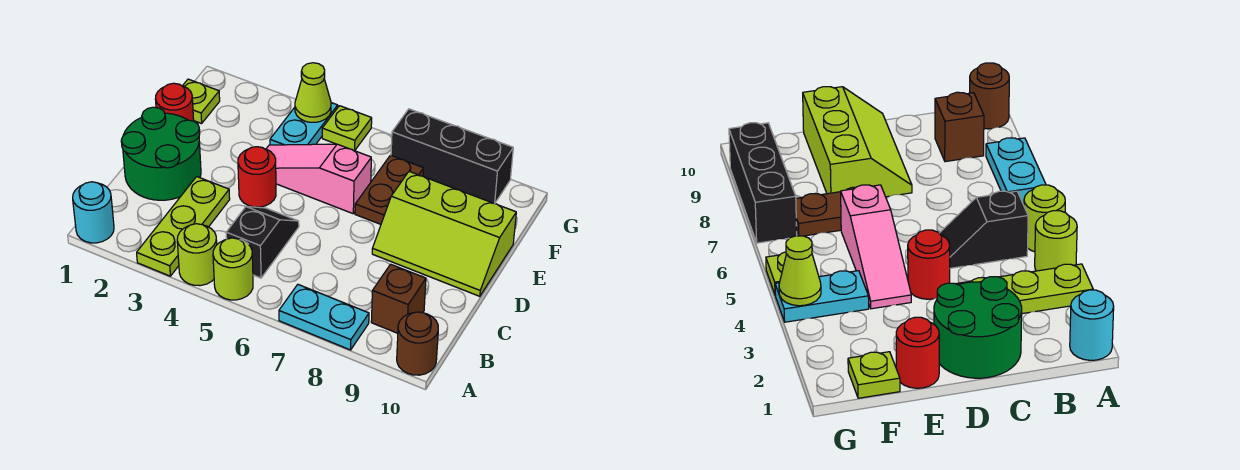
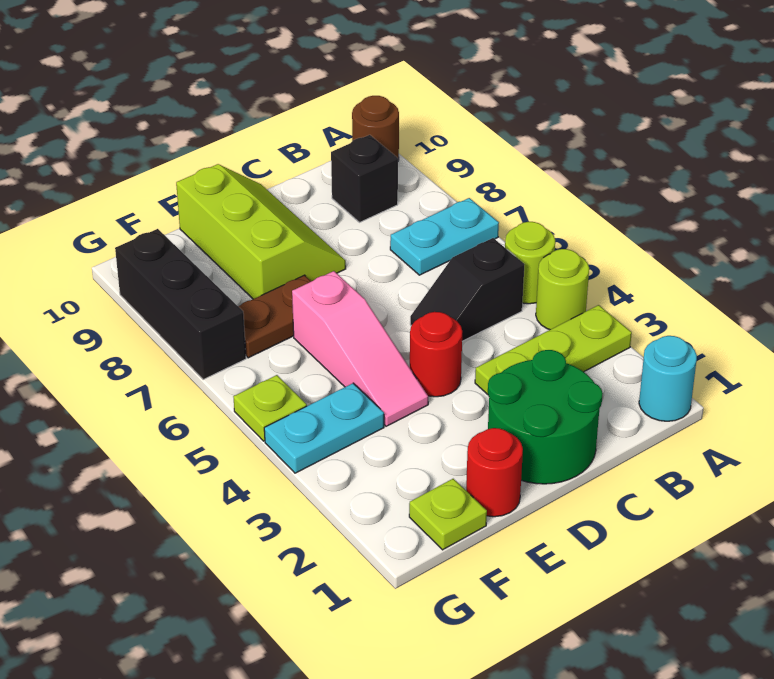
cyan plate A7:A8 level 1 -> cyan plate A7:B7 level 1
brown brick B9 level 1 -> black brick B9 level 1
lime cone G4 level 2 -> none

